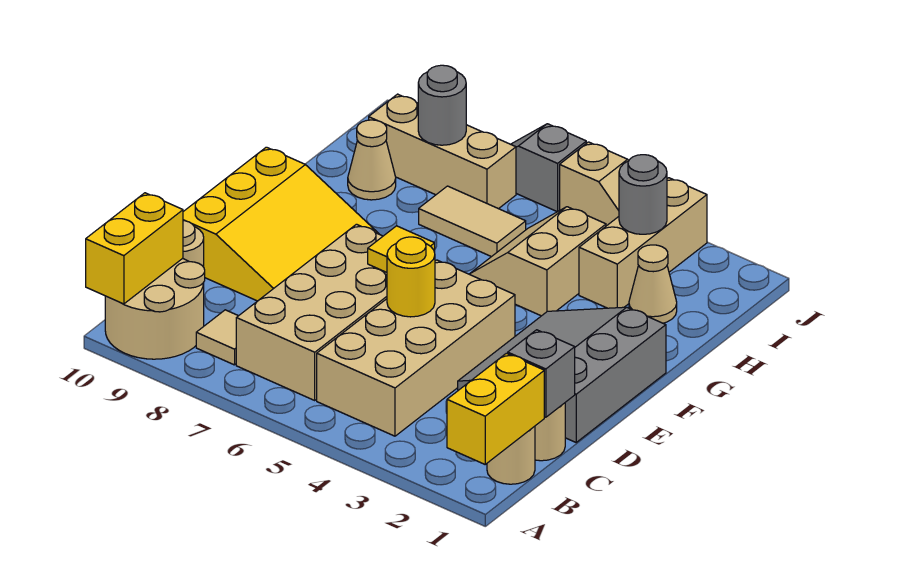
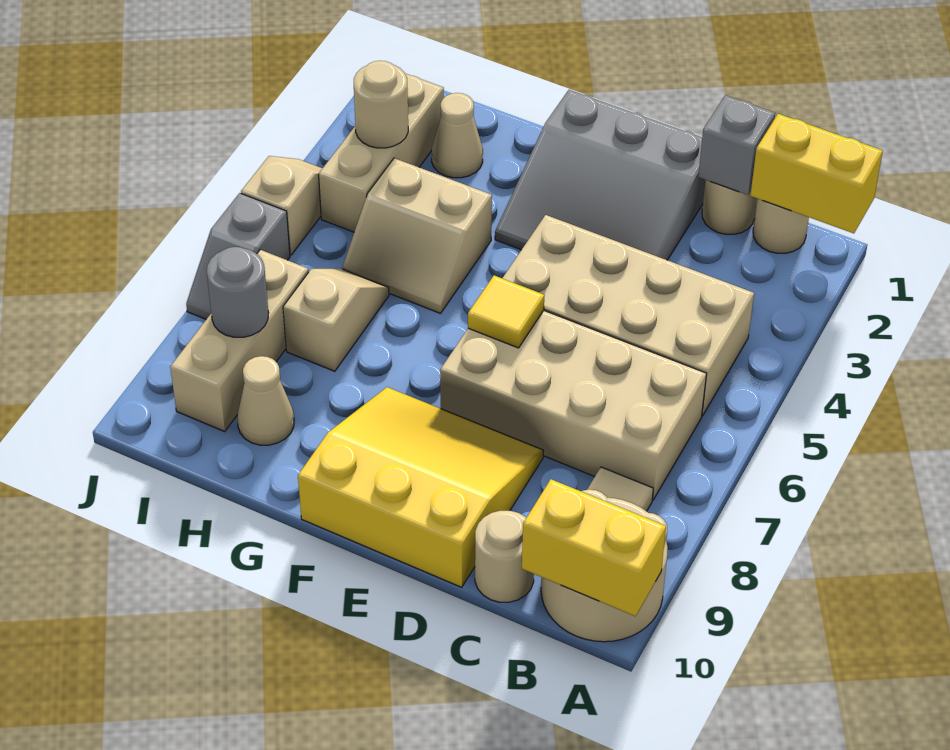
yellow round brick D5 level 2 -> none
tan brick H3:J3 level 1 -> tan brick I2:I4 level 1
tan tile H6:H7 level 1 -> tan slope H6:H7 level 1 top 7
grey round brick I3 level 2 -> tan round brick I3 level 2

